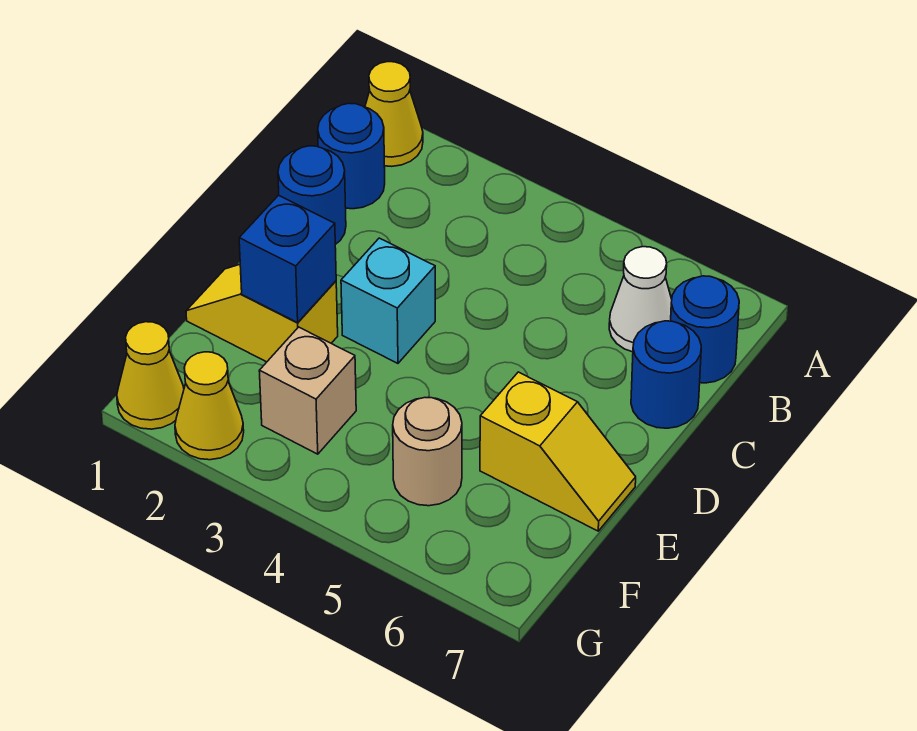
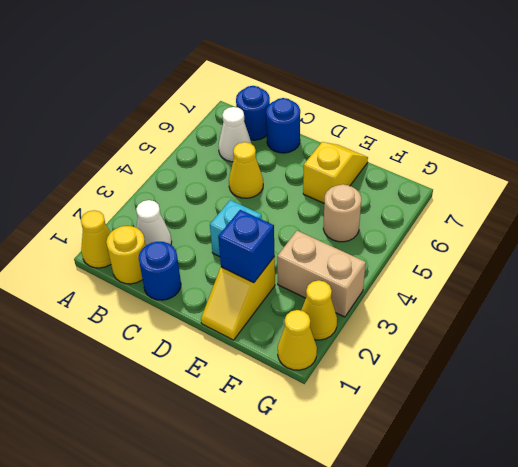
blue round brick B1 level 1 -> yellow round brick B1 level 1
none -> white cone B2 level 1
none -> yellow cone C5 level 1
tan brick F3 level 1 -> tan brick F3:G3 level 1

